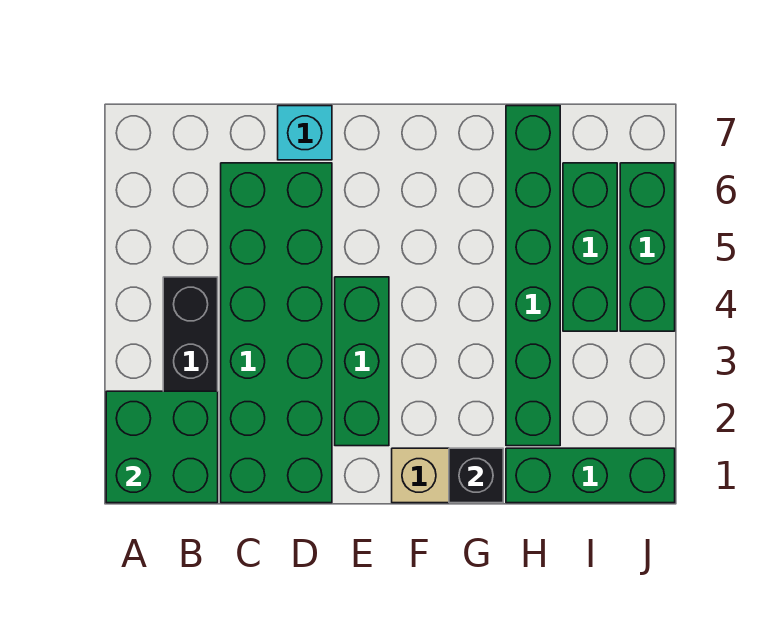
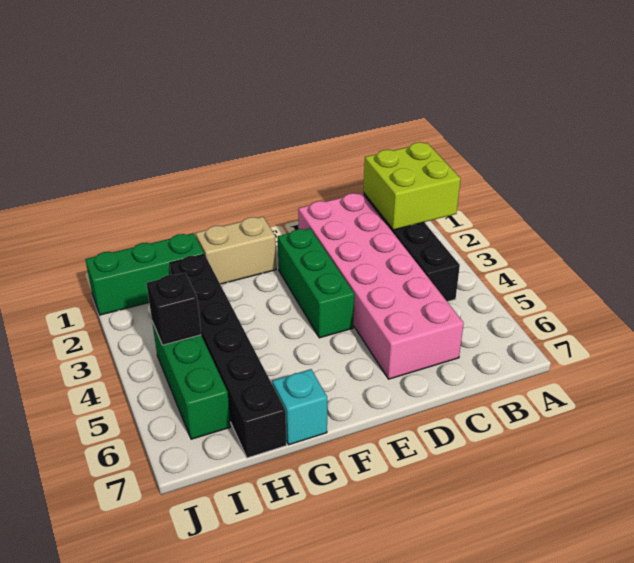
green brick A1:B2 level 2 -> lime brick A1:B2 level 2
green brick C1:D6 level 1 -> pink brick C1:D6 level 1
cyan brick D7 level 1 -> cyan brick G7 level 1
black brick G1 level 2 -> black brick I4 level 2
green brick H2:H7 level 1 -> black brick H2:H7 level 1
green brick J4:J6 level 1 -> none

